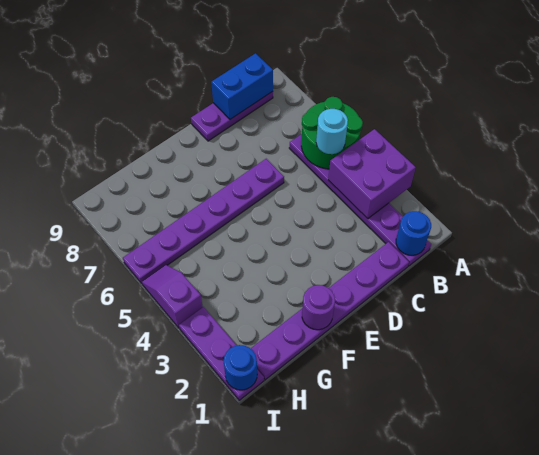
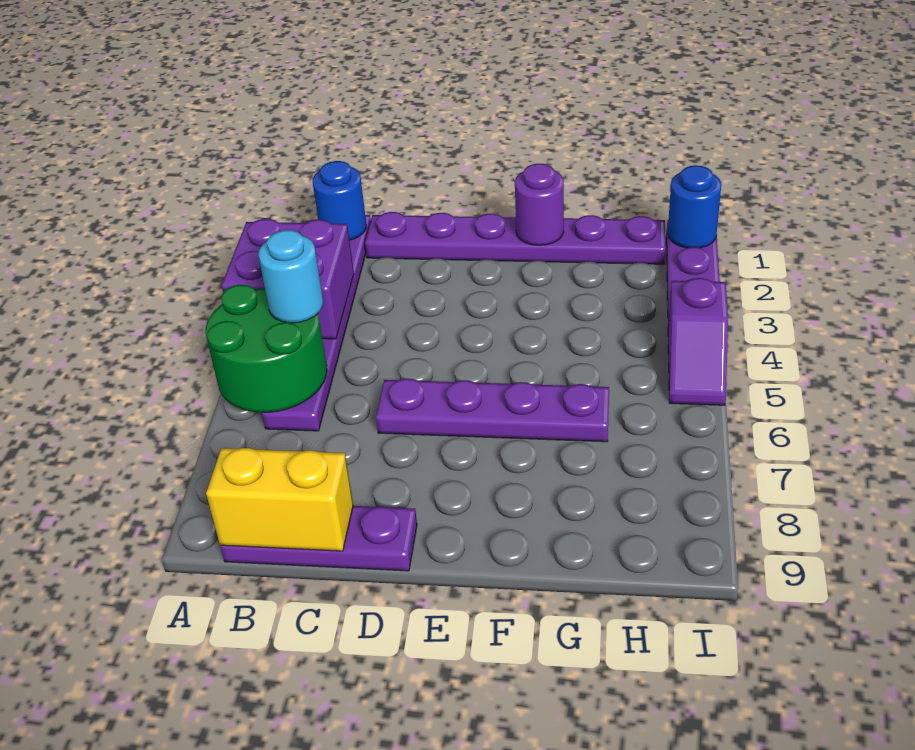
blue brick B9:C9 level 2 -> yellow brick B9:C9 level 2
purple plate D6:I6 level 1 -> purple plate D6:G6 level 1

